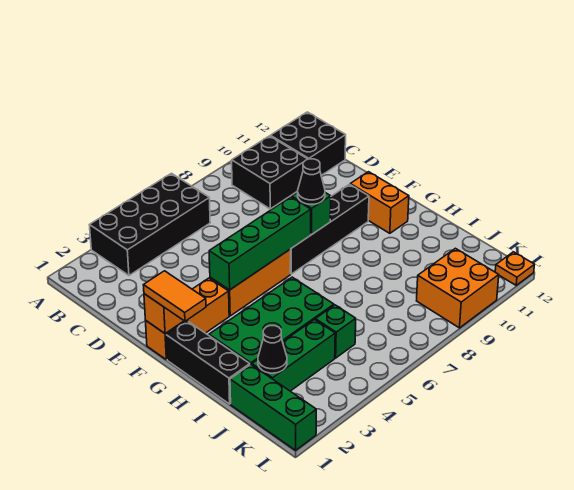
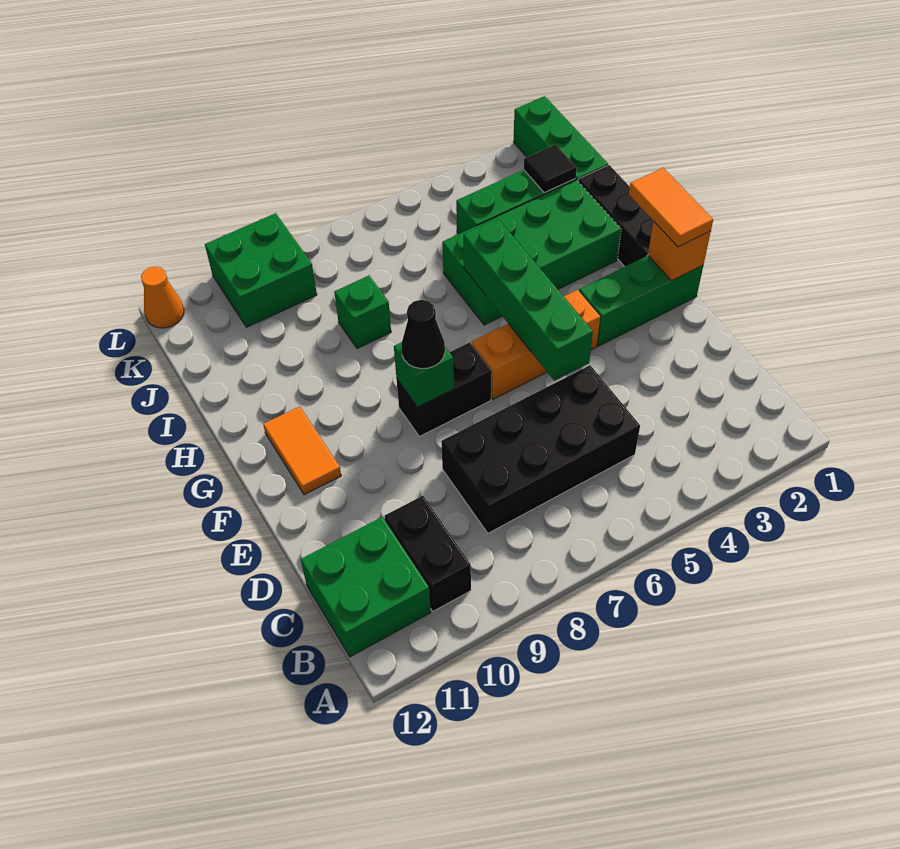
black brick A3:B6 level 1 -> black brick C5:D8 level 1
black brick B9:C10 level 1 -> black brick B10:C10 level 1
black brick B11:C12 level 1 -> green brick B11:C12 level 1
orange brick F1:F3 level 1 -> green brick F1:F3 level 1
green brick F4:F7 level 2 -> green brick E5:H5 level 2
black brick F7:F10 level 1 -> black brick F7:F8 level 1
orange brick F11:G11 level 1 -> orange tile F11:G11 level 1
black cone J2 level 2 -> black tile J2 level 2
green brick J5 level 1 -> green brick I8 level 1
orange brick K9:L10 level 1 -> green brick K9:L10 level 1
orange plate L12 level 1 -> orange cone L12 level 1

